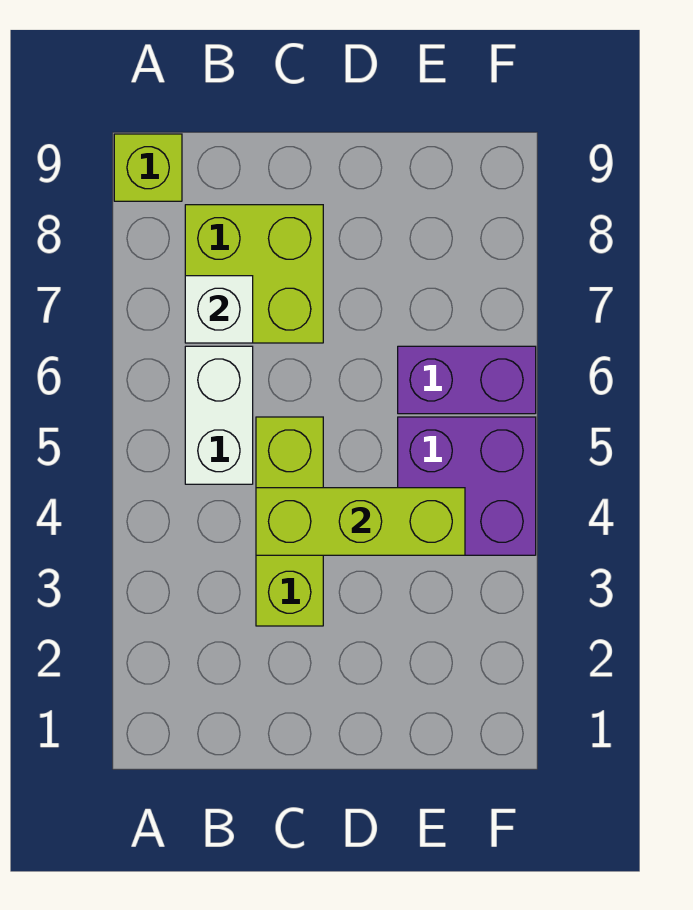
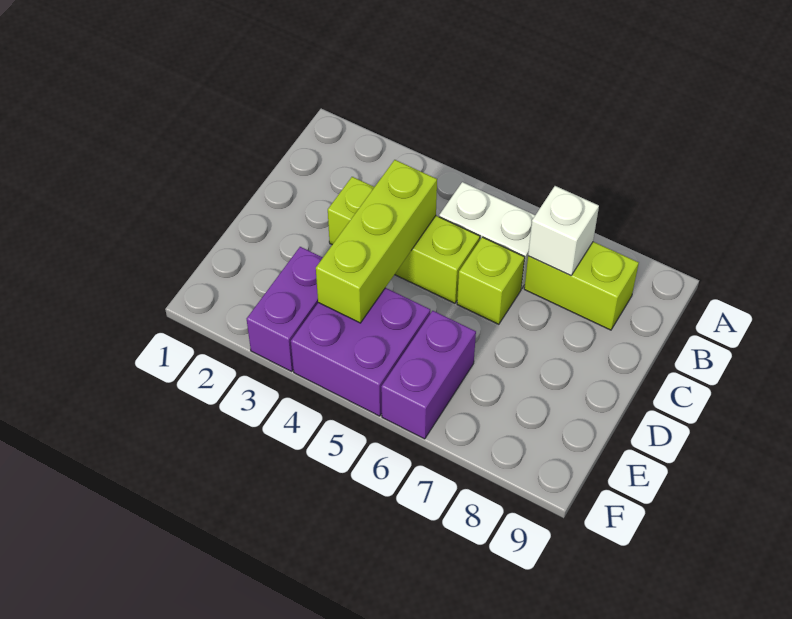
lime brick A9 level 1 -> lime brick C6 level 1
lime brick B7:C8 level 1 -> lime brick B7:B8 level 1
none -> purple brick E3:F3 level 1

